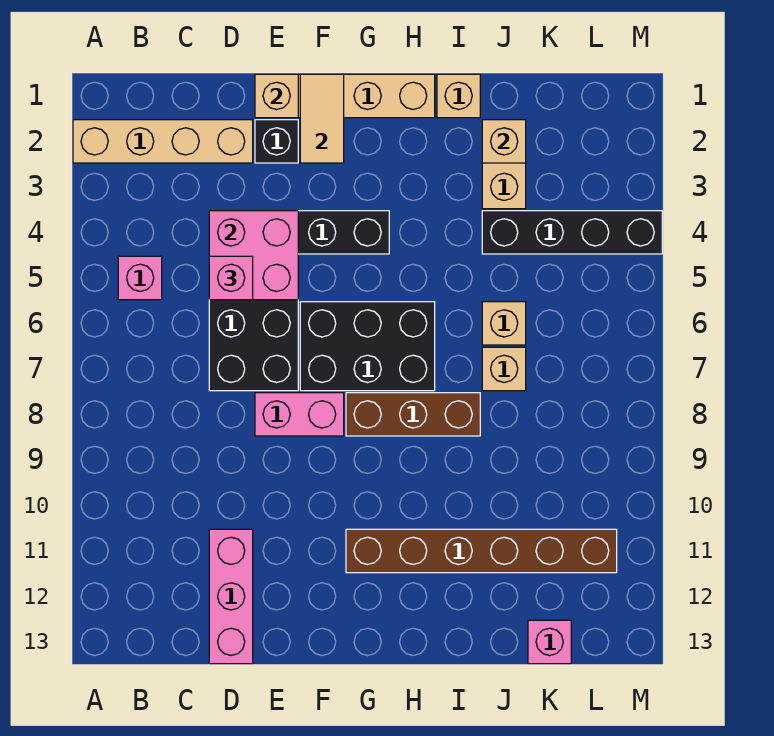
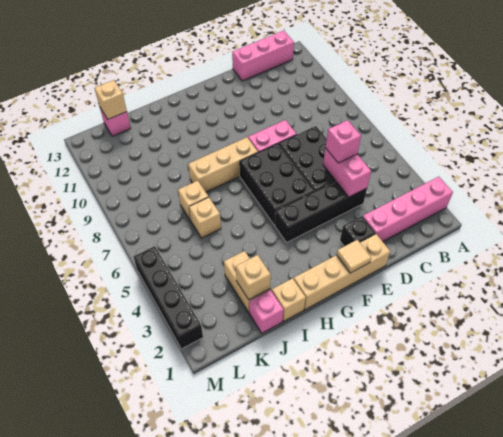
tan brick A2:D2 level 1 -> pink brick A2:D2 level 1
pink brick B5 level 1 -> pink brick J1 level 1
pink brick D4:E5 level 2 -> pink brick D4:D5 level 2
pink brick D11:D13 level 1 -> pink brick B13:D13 level 1
tan brick E1 level 2 -> tan brick K13 level 2
tan tile F1:F2 level 2 -> tan tile F1 level 2
black brick F6:H7 level 1 -> black brick F5:G7 level 1
brown brick G8:I8 level 1 -> tan brick G8:I8 level 1
brown brick G11:L11 level 1 -> none
black brick J4:M4 level 1 -> black brick M2:M5 level 1

